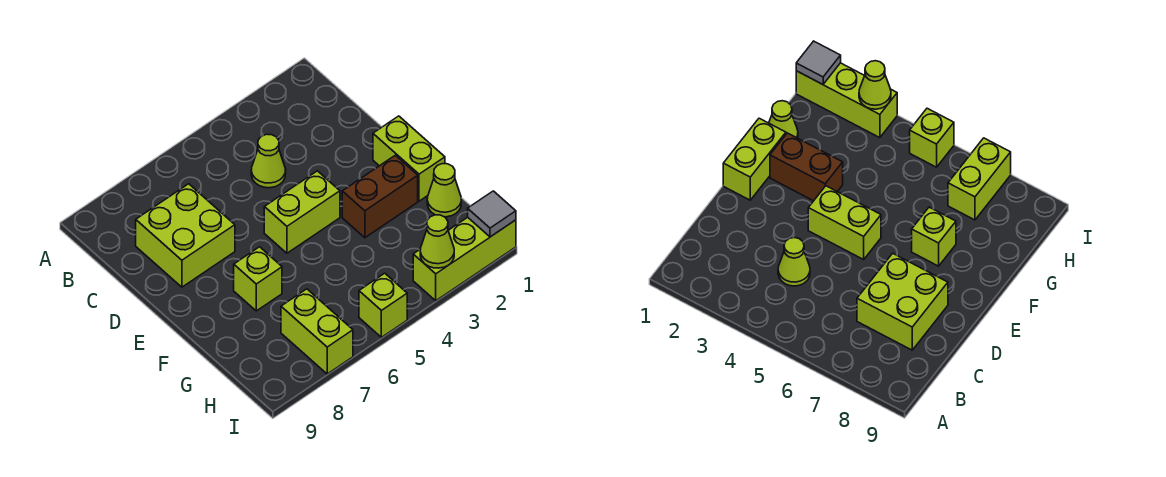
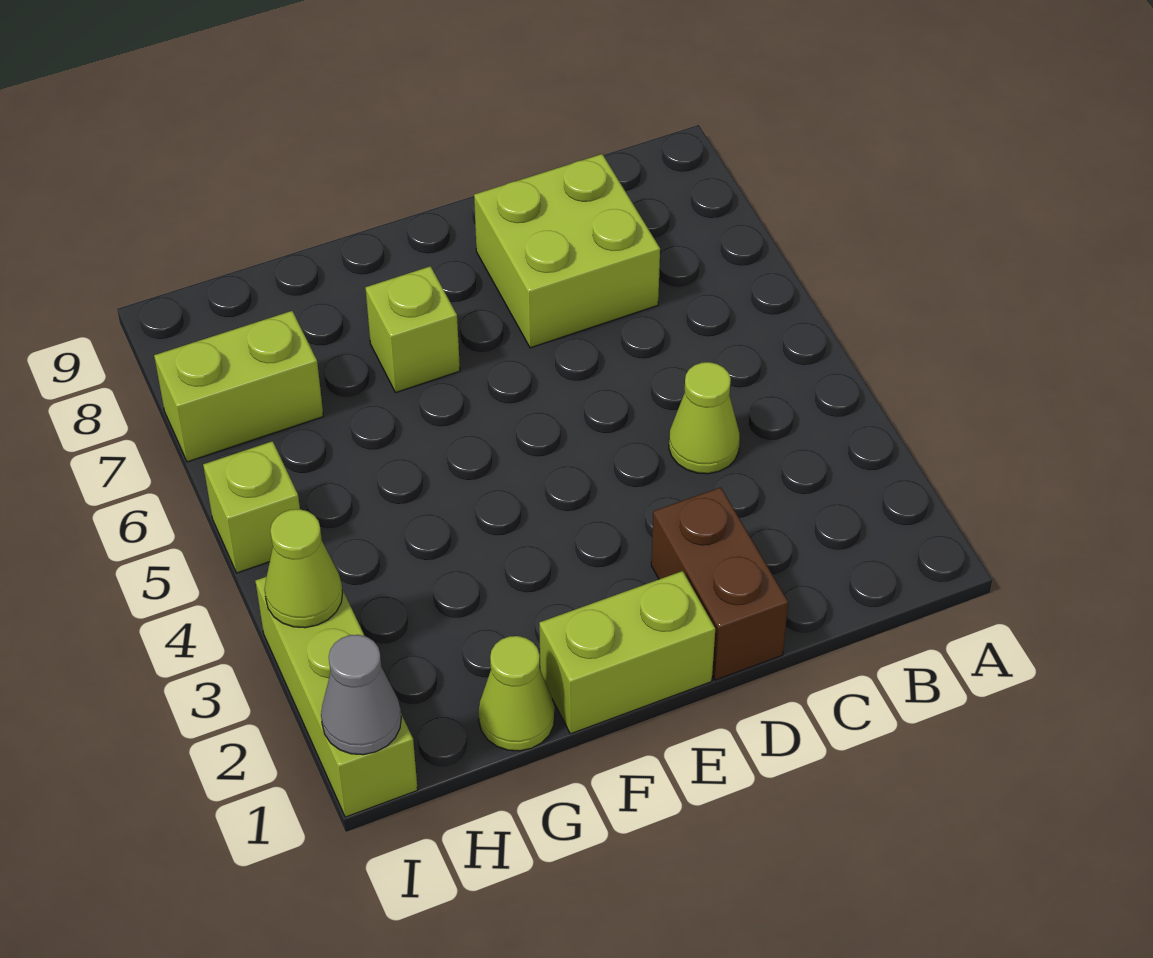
lime brick E4:E5 level 1 -> none
brown brick F2:F3 level 1 -> brown brick D1:D2 level 1
grey tile I1 level 2 -> grey cone I1 level 2

